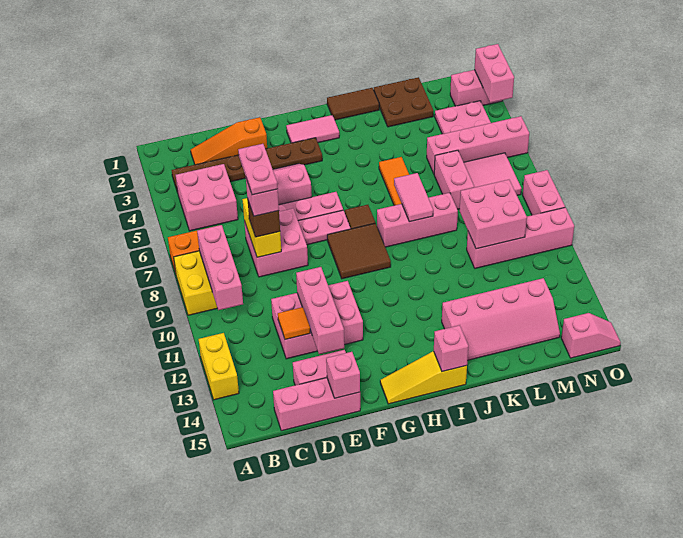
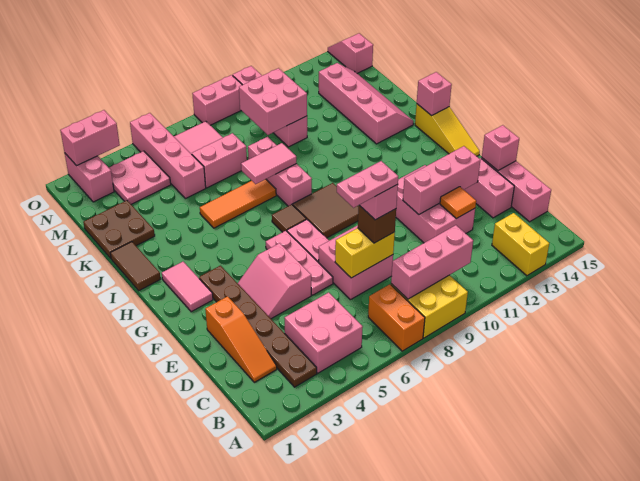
yellow brick A12:A13 level 1 -> yellow brick A13:B13 level 1

